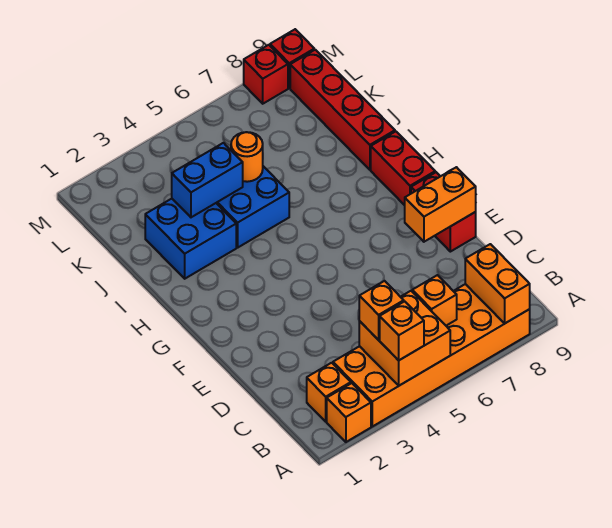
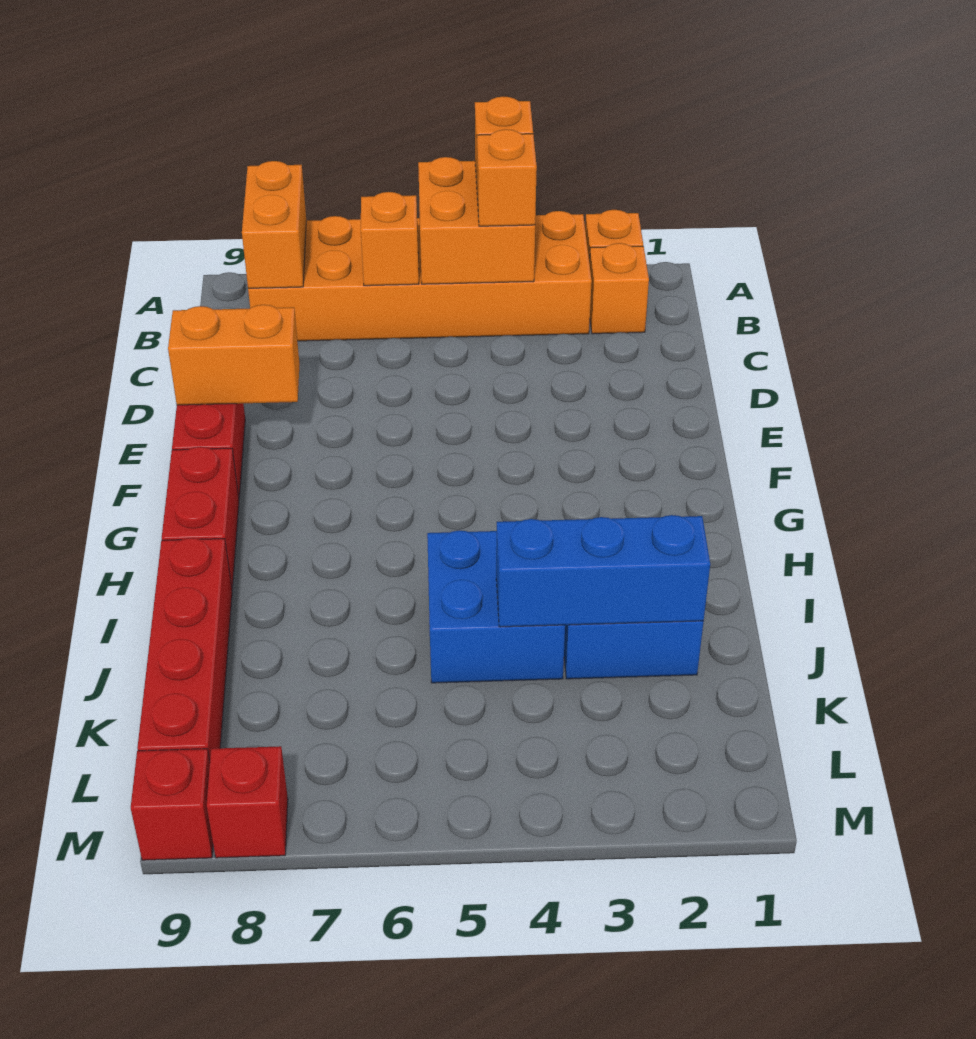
blue brick J3:J4 level 2 -> blue brick J2:J4 level 2
orange round brick J5 level 2 -> none

